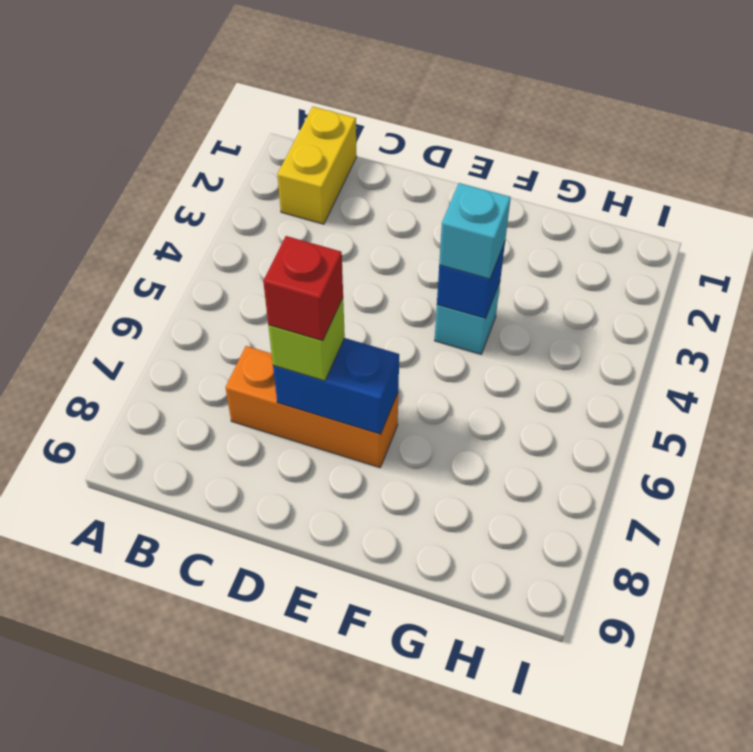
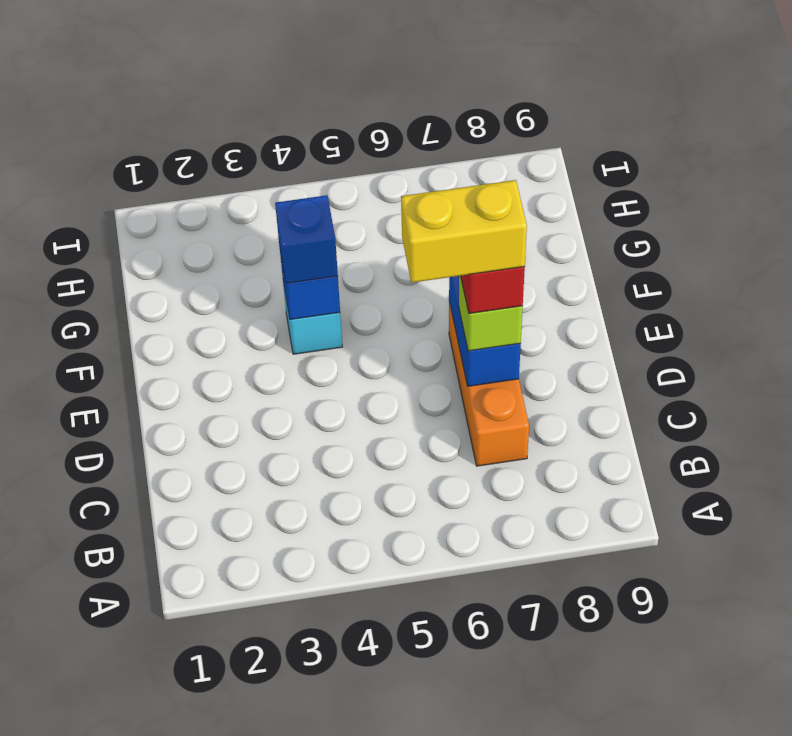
yellow brick B1:B2 level 1 -> yellow brick D6:D7 level 5
cyan brick F4 level 3 -> blue brick F4 level 3

